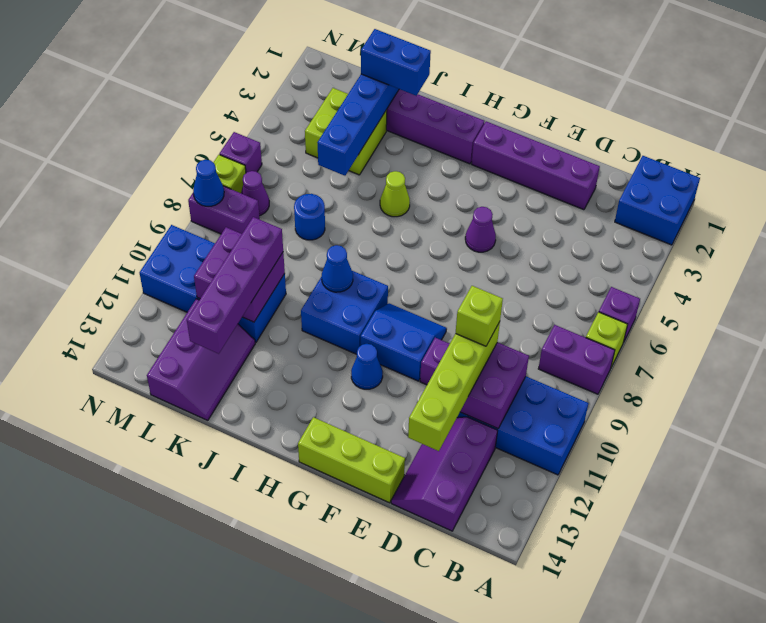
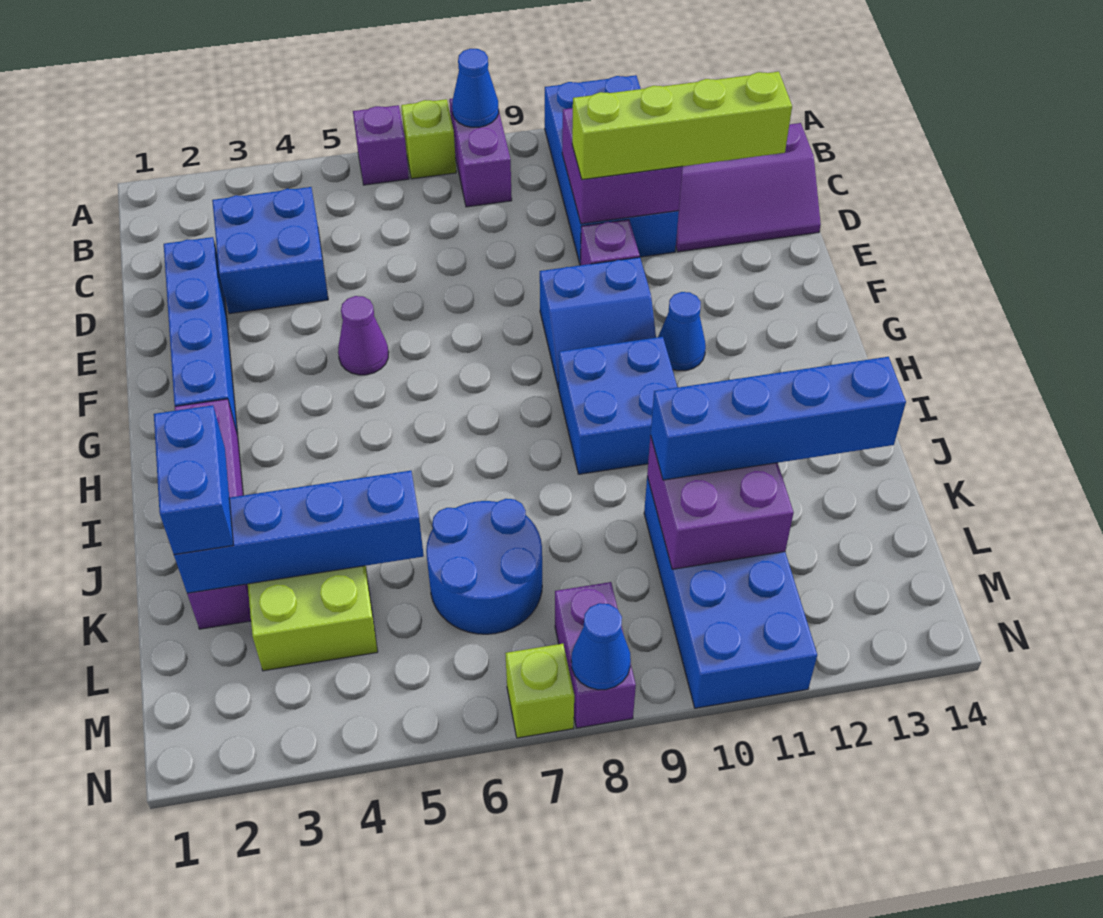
blue brick A1:B2 level 1 -> blue brick C3:D4 level 1
purple brick D2:G2 level 1 -> blue brick D2:G2 level 1
lime brick D10 level 4 -> none
lime brick E14:G14 level 1 -> none
blue slope F9:G10 level 1 top 10 -> blue slope F9:G10 level 1 top F
lime cone I5 level 1 -> none
blue cone I9 level 2 -> blue cone A8 level 2
blue round brick K7 level 1 -> blue round brick K6:L7 level 1
purple brick K10:K13 level 3 -> blue brick K10:K13 level 3
purple slope K12:L14 level 1 top L -> none
purple cone M7 level 1 -> none
purple brick N6 level 1 -> none

